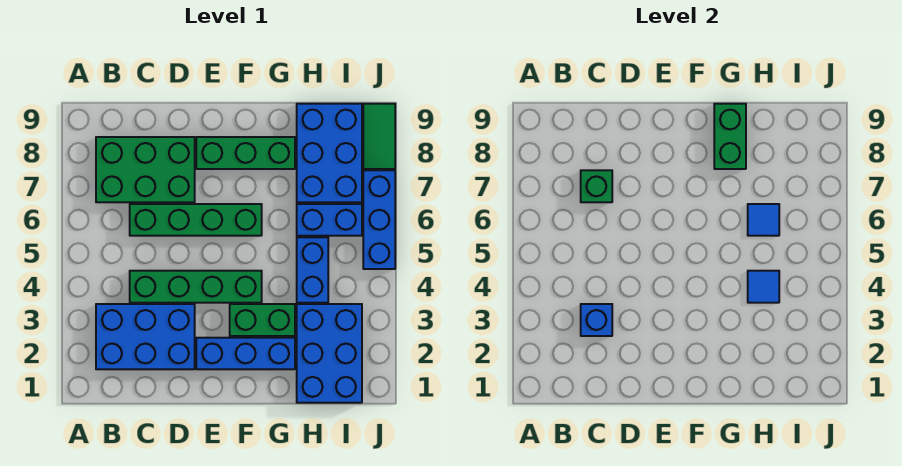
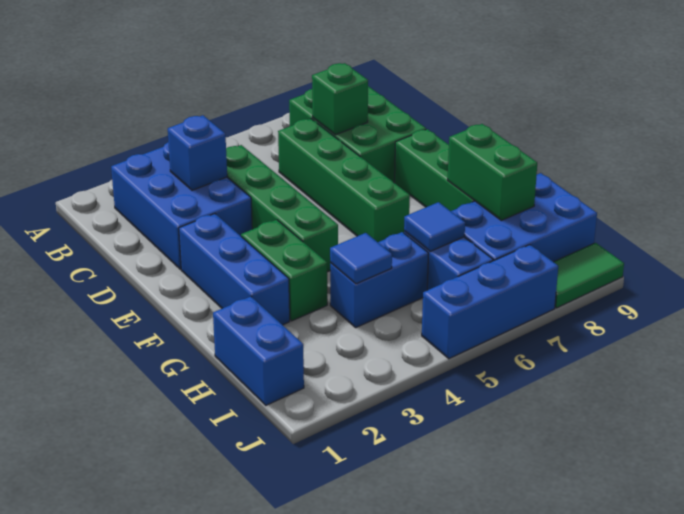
green brick G8:G9 level 2 -> green brick G8:H8 level 2
blue brick H1:I3 level 1 -> blue brick H1:I1 level 1

